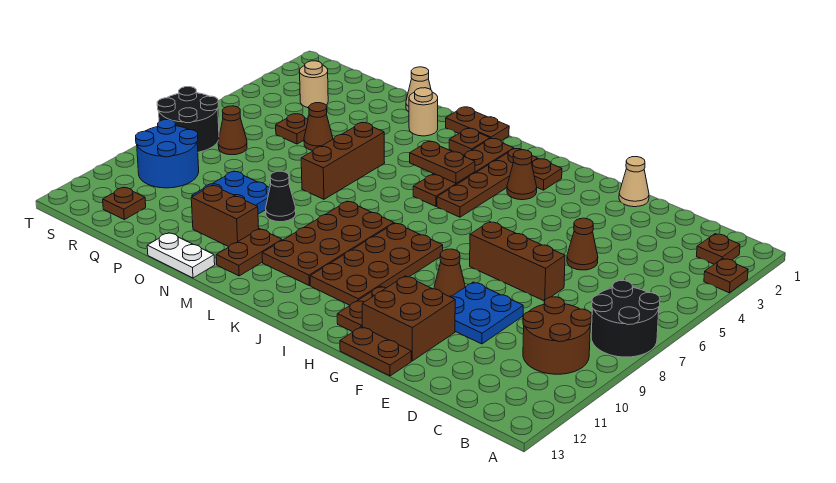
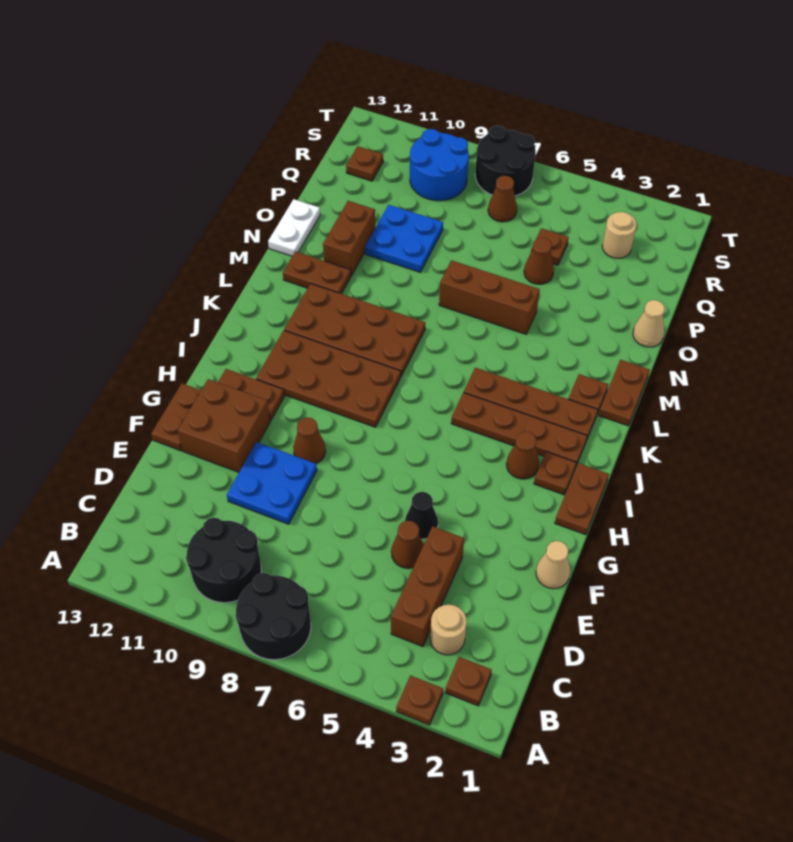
brown round brick B9:C10 level 1 -> black round brick B9:C10 level 1
brown brick E7:G7 level 1 -> brown brick C4:E4 level 1
brown plate K4:L4 level 2 -> brown plate H1:I1 level 1
tan round brick N2 level 1 -> tan round brick C3 level 1
black cone N9 level 1 -> black cone F5 level 1

